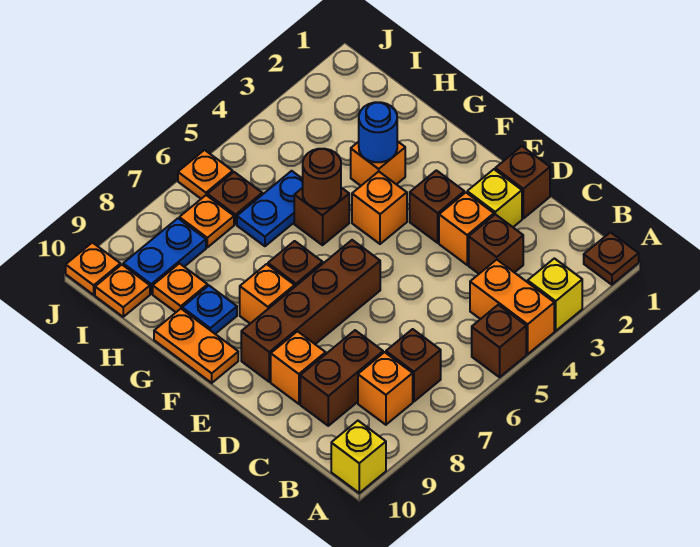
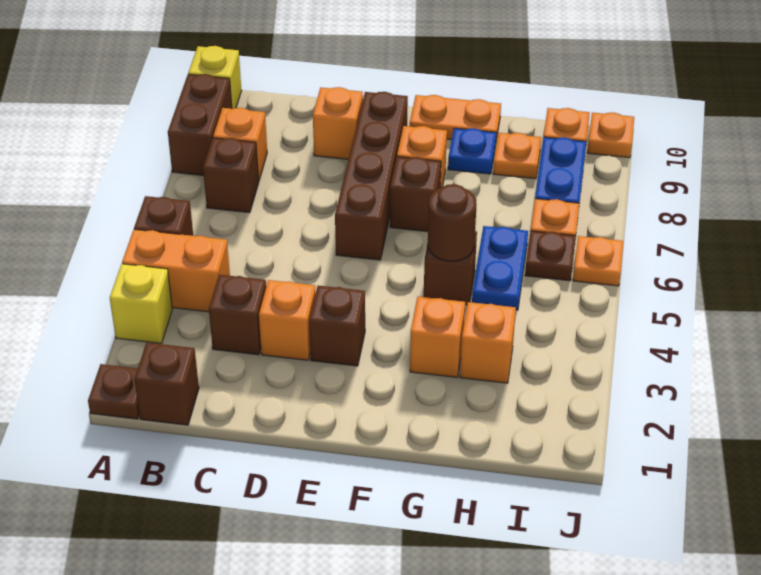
brown brick C8:C9 level 1 -> brown brick A8:A9 level 1
brown brick D1 level 1 -> brown brick B1 level 1
yellow brick D2 level 1 -> none
orange brick F4 level 1 -> orange brick H3 level 1
blue round brick G3 level 2 -> none

